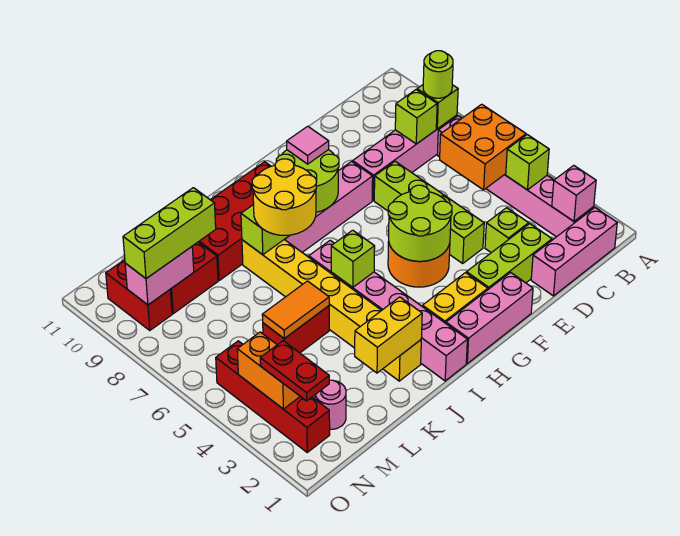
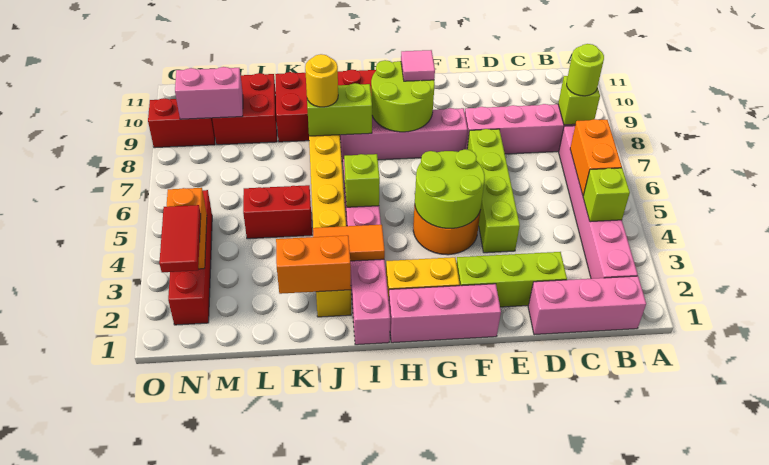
pink brick B2 level 2 -> none
orange brick B5:C6 level 2 -> orange brick B5:B6 level 2
lime brick C8 level 2 -> none
lime brick D3 level 1 -> none
yellow round brick I7:J8 level 3 -> yellow round brick J8 level 3
yellow brick J2:K2 level 2 -> orange brick J2:K2 level 2
orange tile K5:L5 level 2 -> orange tile I3:J3 level 2
lime brick L9:N9 level 3 -> none
pink round brick M2 level 1 -> none
red plate N2:N3 level 3 -> red tile N2:N3 level 3
red brick N9:N10 level 1 -> red brick N9:O9 level 1

